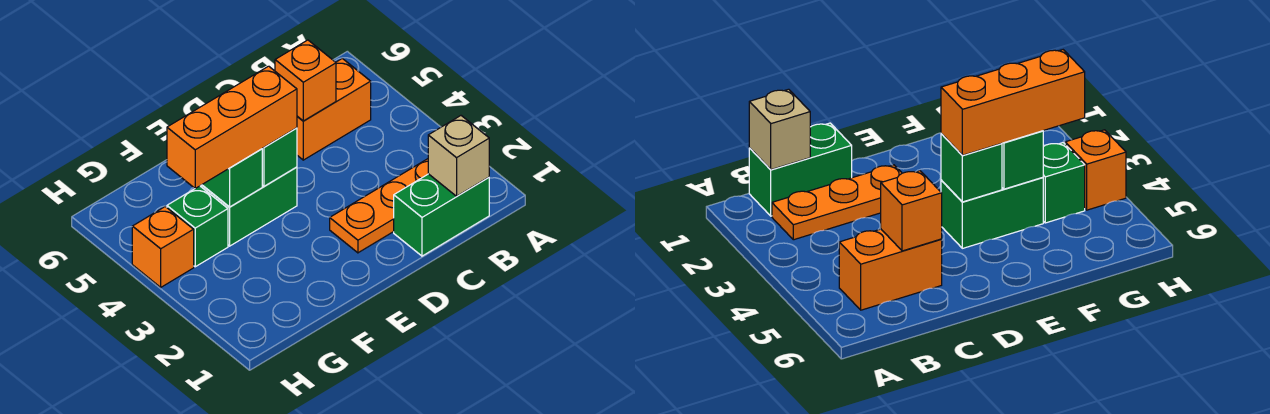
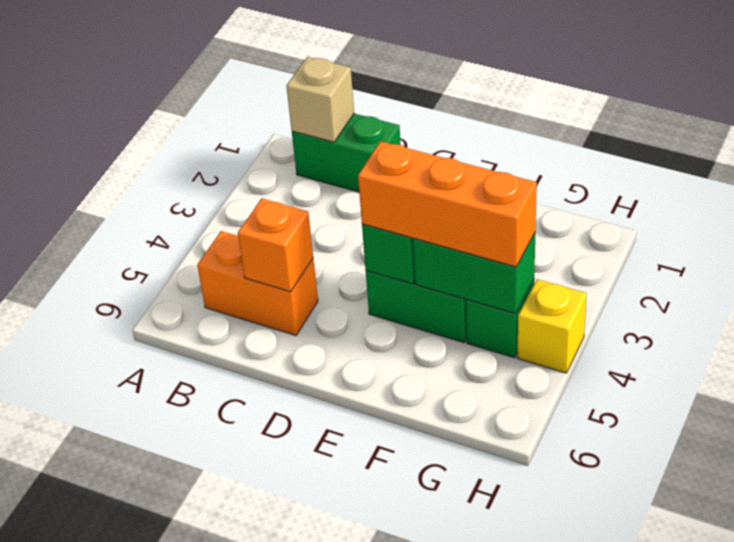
orange plate B2:D2 level 1 -> none
green brick F4 level 2 -> green brick F4:G4 level 2
orange brick H4 level 1 -> yellow brick H4 level 1

